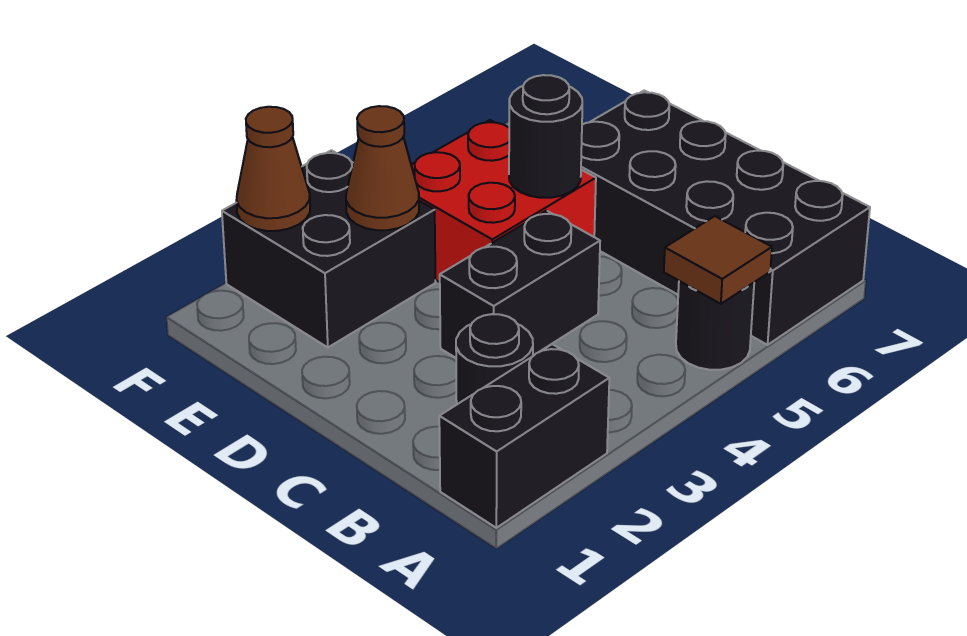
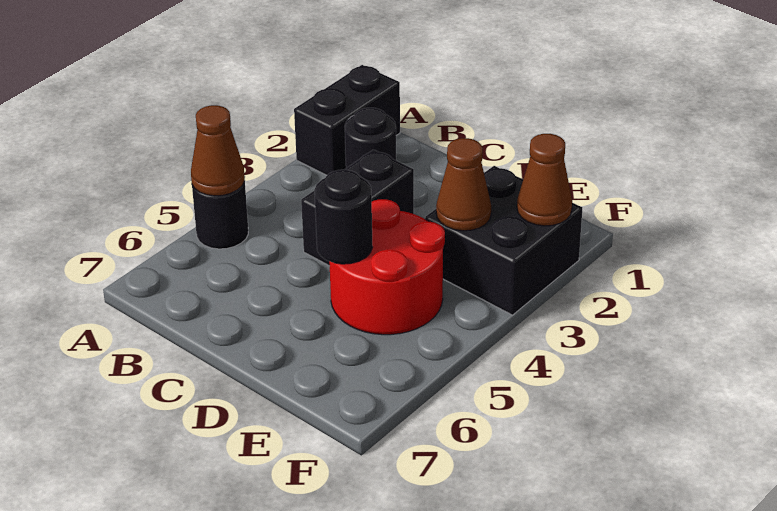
brown tile A5 level 2 -> brown cone A5 level 2
black brick A6:D7 level 1 -> none
red brick D4:E5 level 1 -> red round brick D4:E5 level 1

